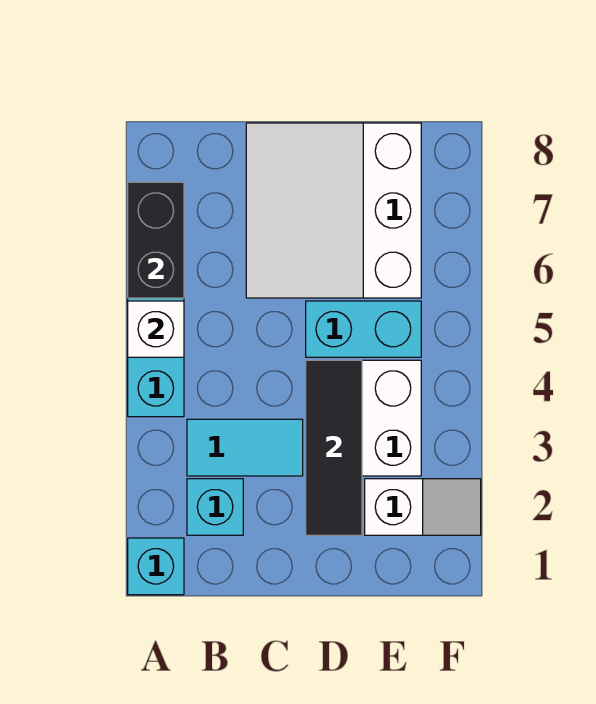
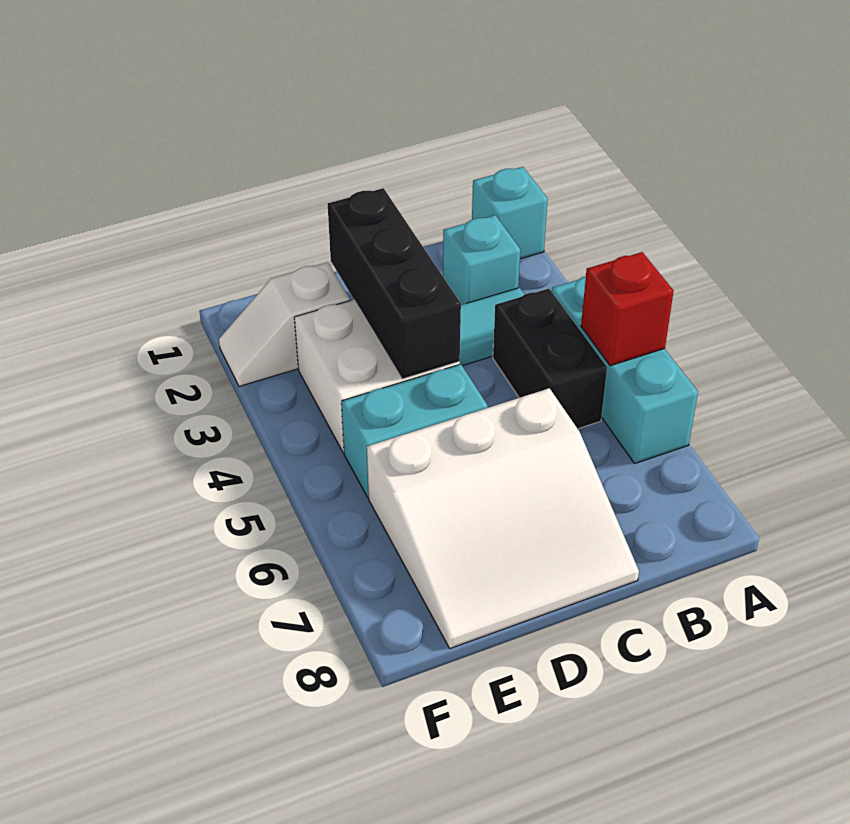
white brick A5 level 2 -> red brick A5 level 2
black brick A6:A7 level 2 -> black brick B4:B5 level 1
white slope C6:E8 level 1 top E -> white slope C6:E8 level 1 top 6
black tile D2:D4 level 2 -> black brick D2:D4 level 2

